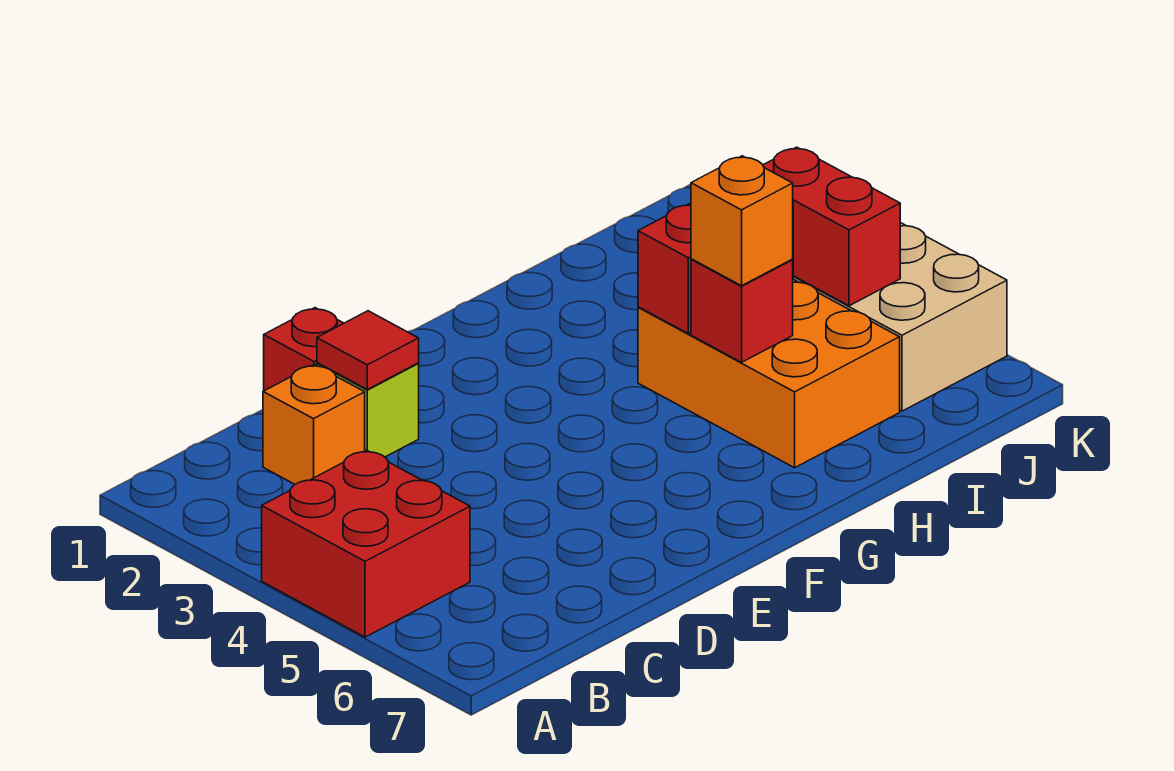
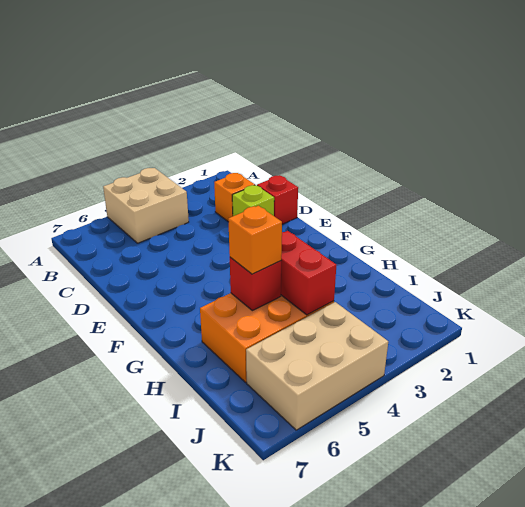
red brick A4:B5 level 1 -> tan brick A4:B5 level 1
red tile D2 level 2 -> none
red brick J4:J5 level 2 -> none

